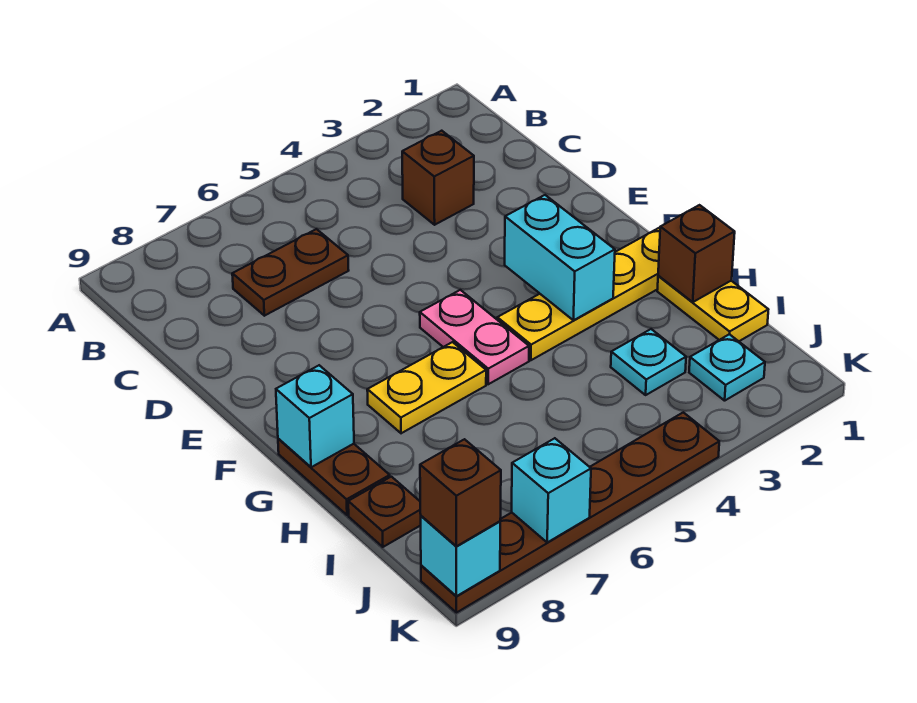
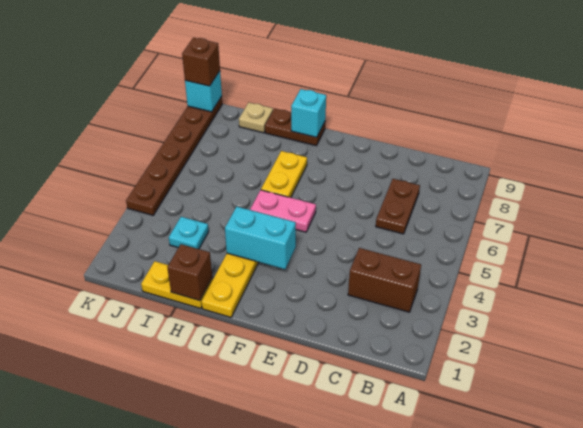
brown brick C3 level 1 -> brown brick B3:C3 level 1
brown plate I9 level 1 -> tan plate I9 level 1
cyan plate J2 level 1 -> none
cyan brick K7 level 2 -> none

